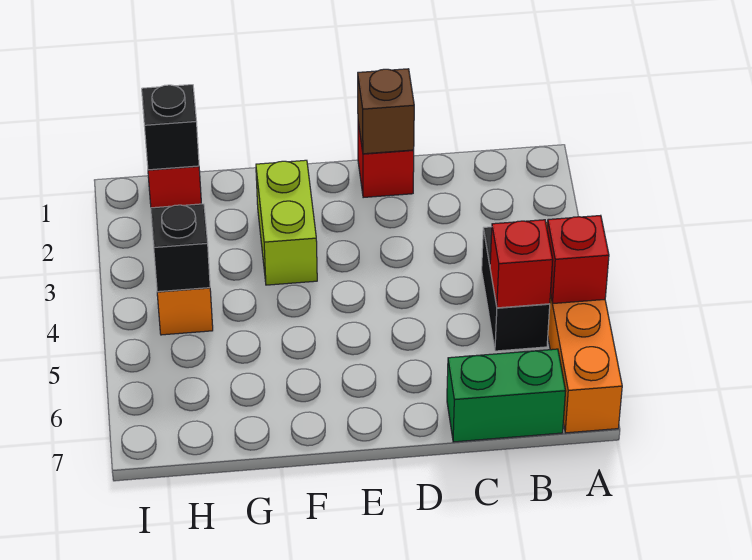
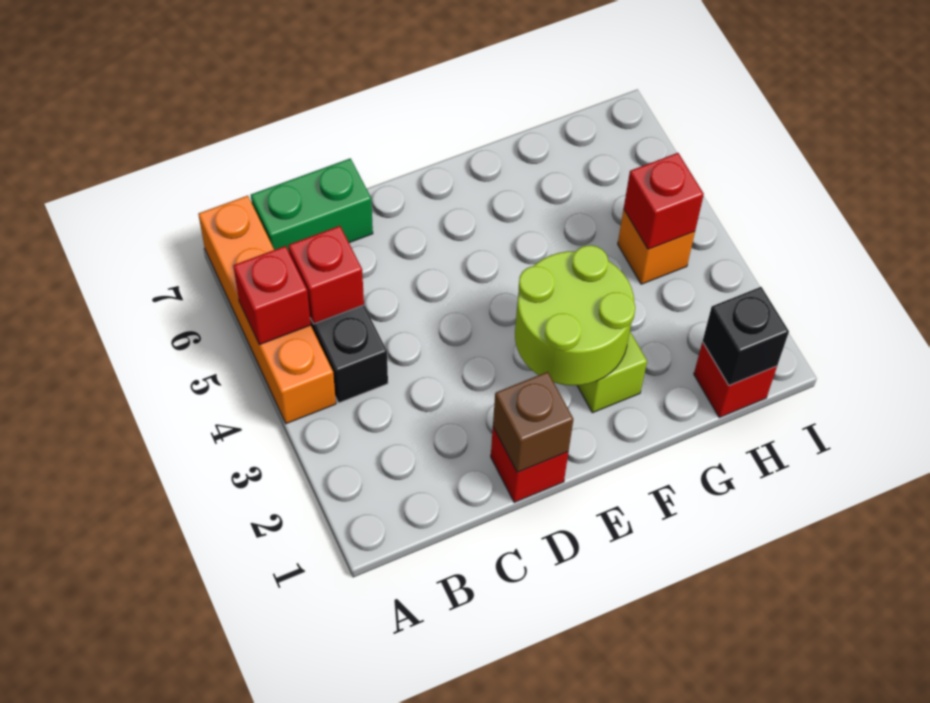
none -> lime round brick E2:F3 level 2
black brick H4 level 2 -> red brick H4 level 2

